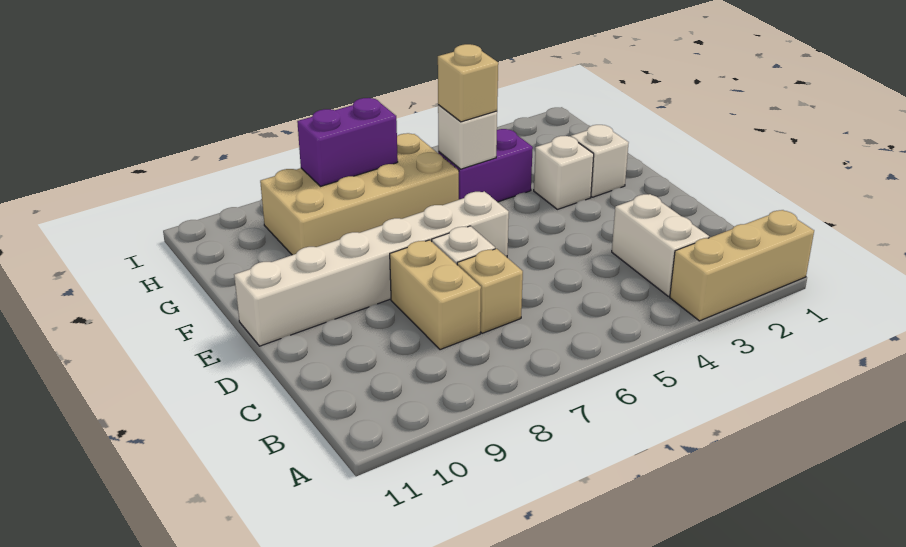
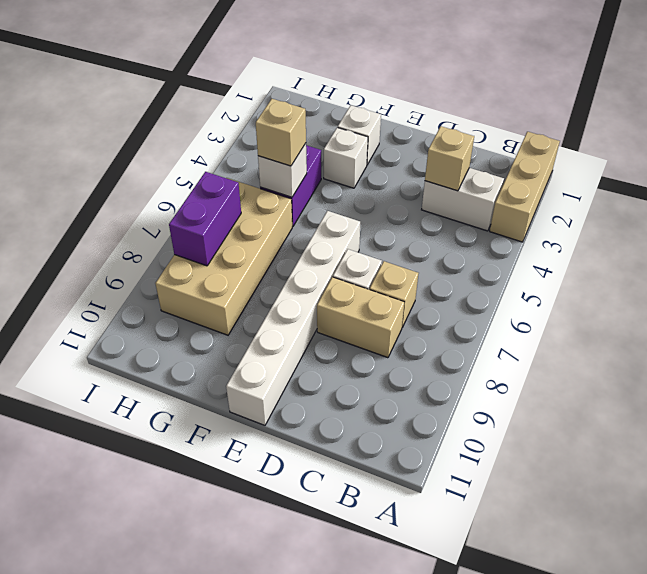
none -> tan brick C3 level 2

